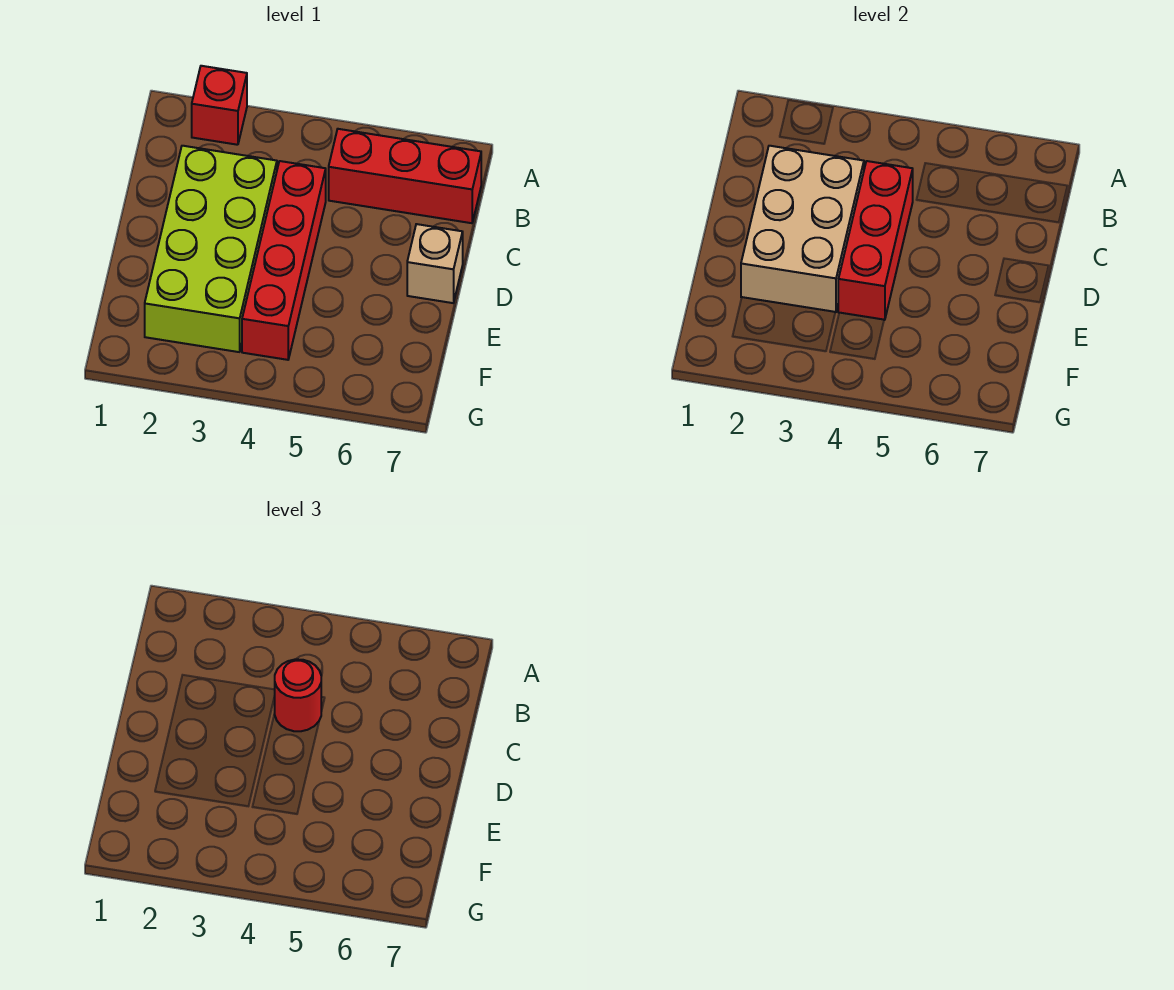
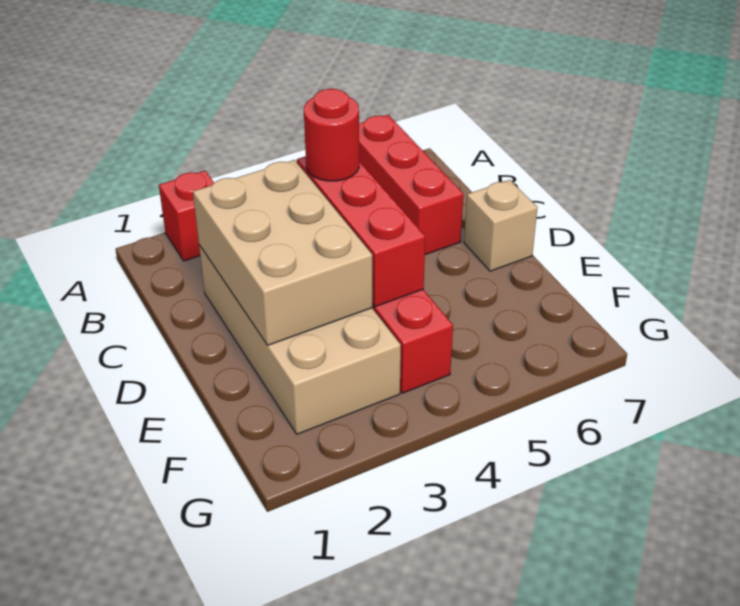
red brick B5:B7 level 1 -> red brick A6:C6 level 1
lime brick C2:F3 level 1 -> tan brick C2:F3 level 1

